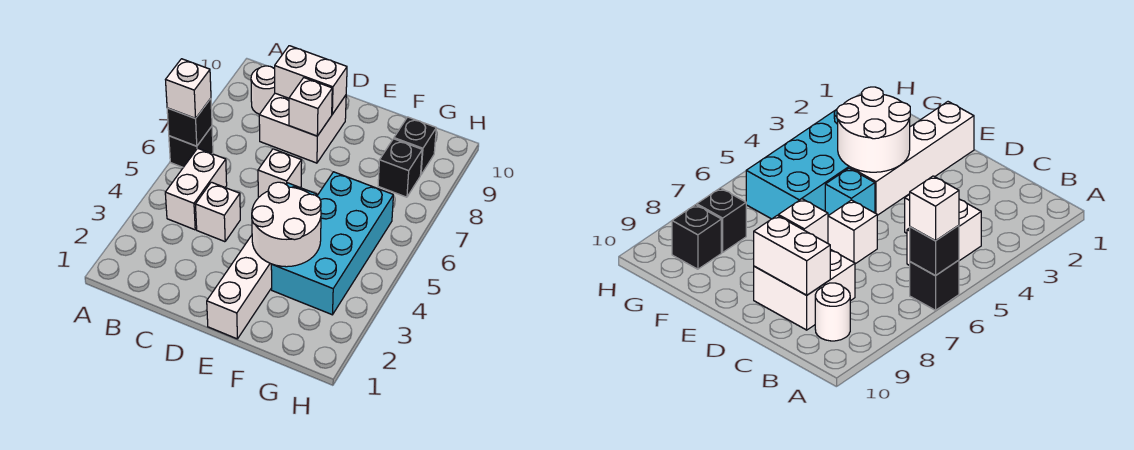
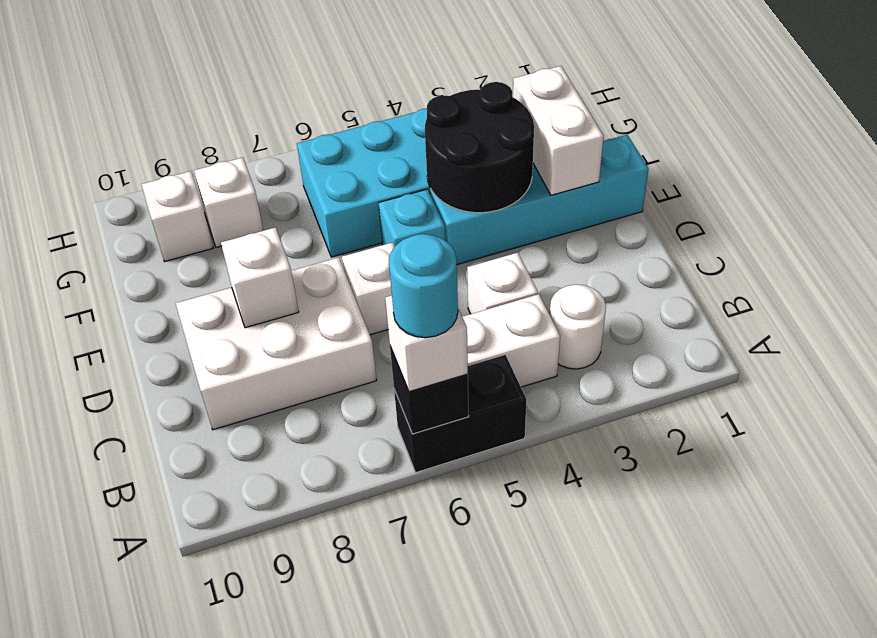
black brick A6 level 1 -> black brick A5:A6 level 1
none -> cyan round brick A6 level 4
white round brick B9 level 1 -> white round brick B3 level 1
white brick C8:D9 level 1 -> white brick C7:D9 level 1
white brick C9:D9 level 2 -> white brick E2:F2 level 2
white brick E1:E4 level 1 -> cyan brick E1:E4 level 1
white round brick E3:F4 level 2 -> black round brick E3:F4 level 2
black brick G8 level 1 -> white brick G8 level 1
black brick G9 level 1 -> white brick G9 level 1

